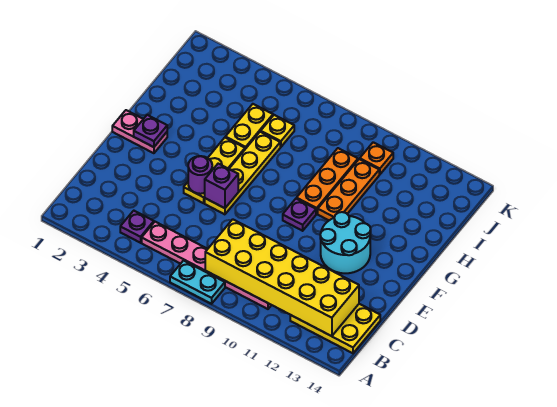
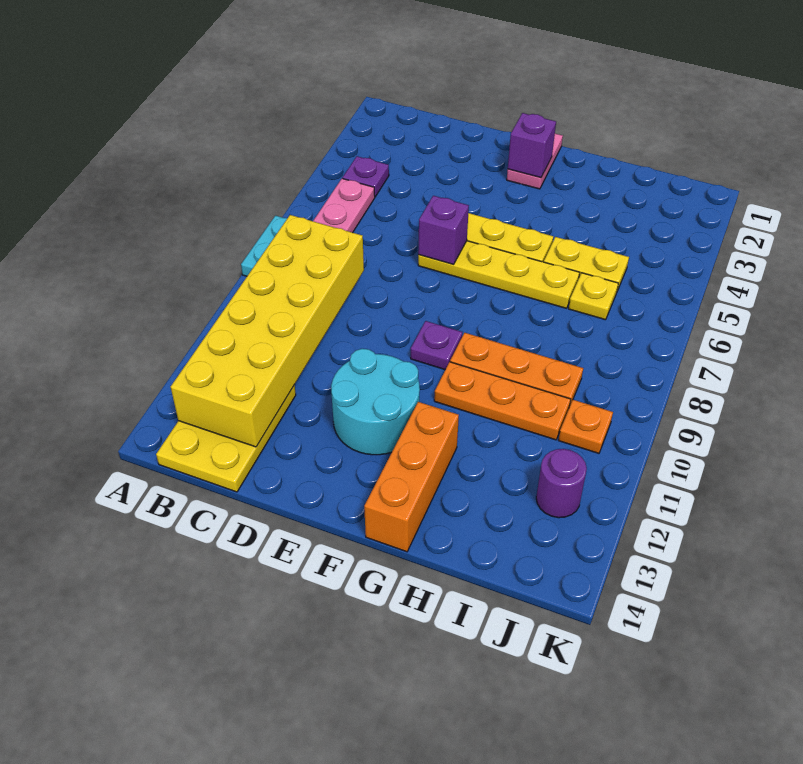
purple round brick E5 level 2 -> purple round brick J12 level 1
purple plate F2 level 2 -> purple brick F2 level 2
none -> orange brick G12:G14 level 1

